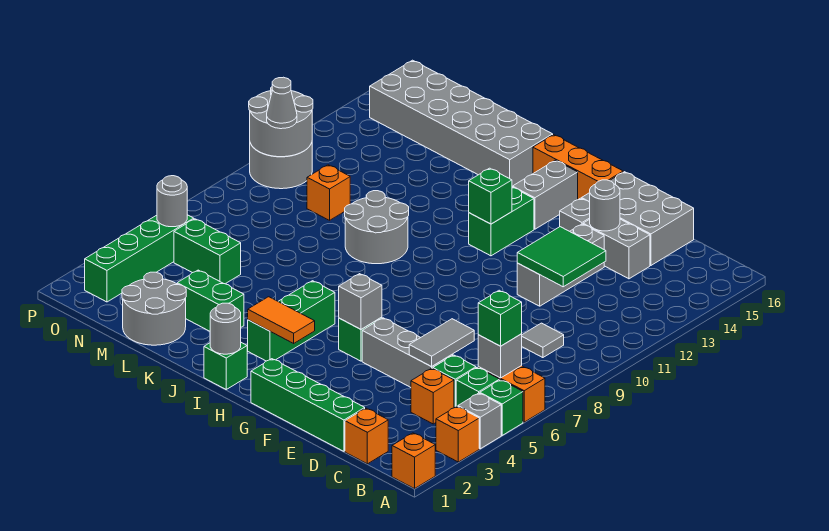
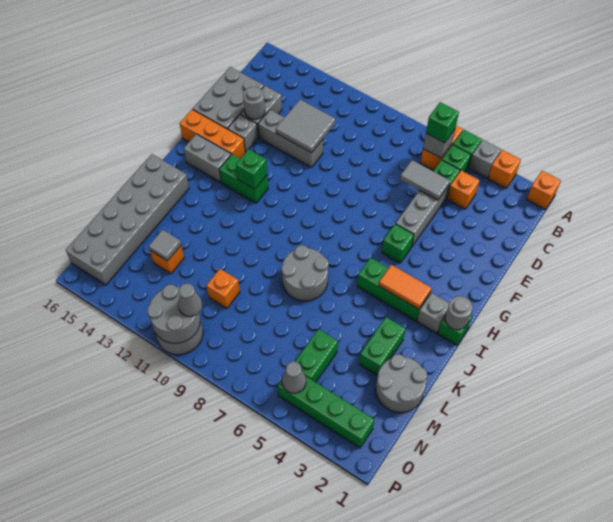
orange brick C1 level 1 -> orange brick M13 level 1
grey tile C9 level 1 -> grey tile M13 level 2
green brick D1:G1 level 1 -> none
green tile D11:E12 level 2 -> grey tile D11:E12 level 2
grey brick G5 level 2 -> grey brick I2 level 1
orange brick G16:I16 level 1 -> orange brick G14:G16 level 1
orange tile H3:I3 level 2 -> orange tile I3:I4 level 2
grey round brick J9:K10 level 1 -> grey round brick J7:K8 level 1
grey round brick O5 level 2 -> grey cone O5 level 2

